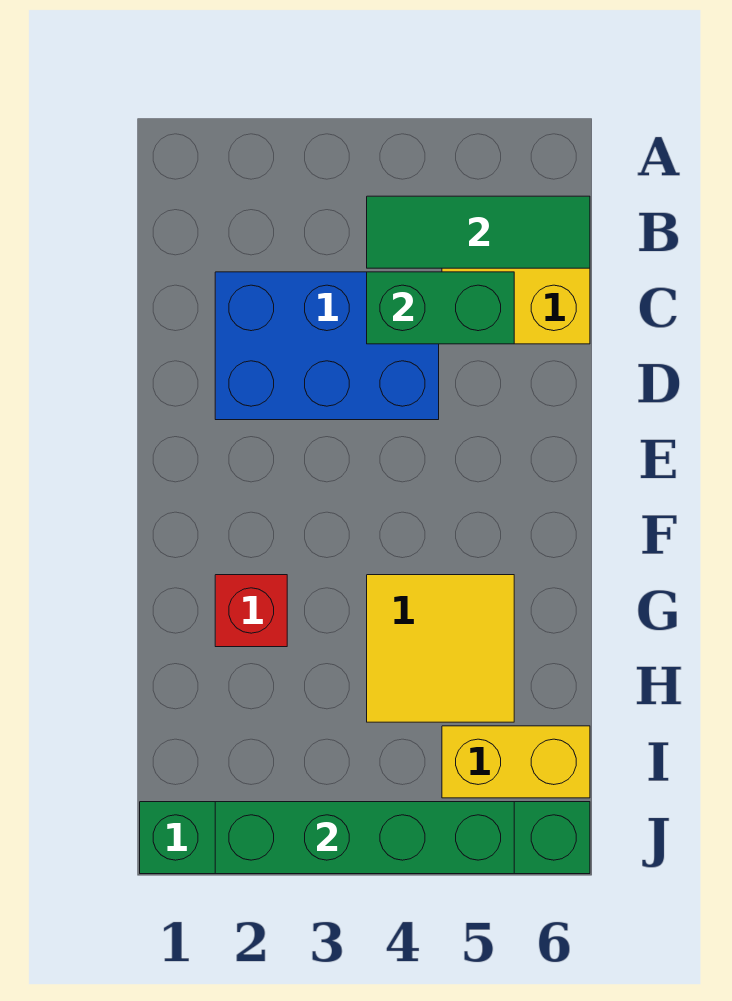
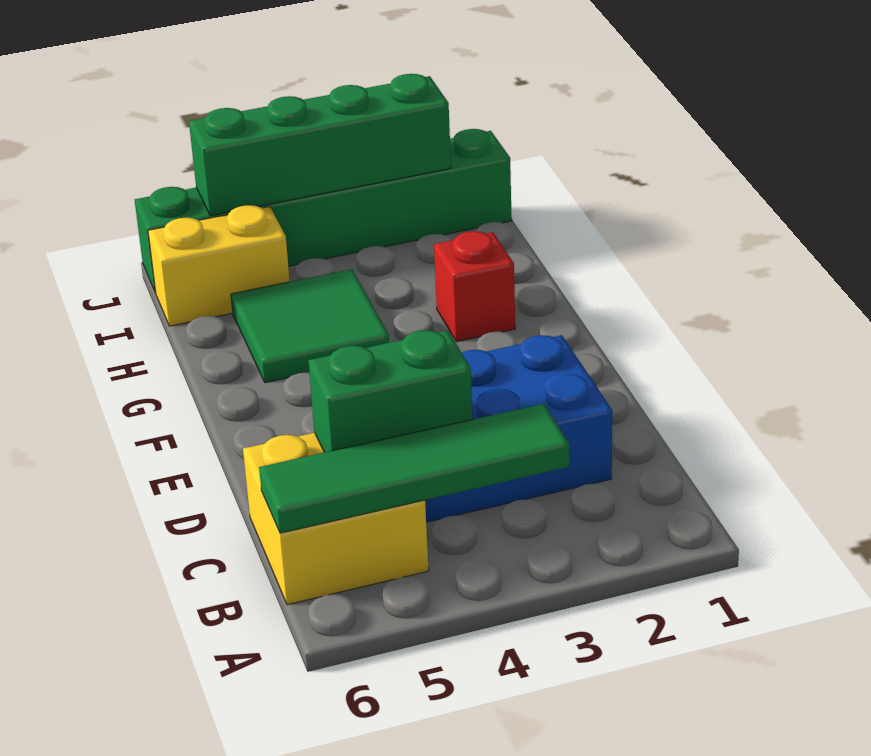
green tile B4:B6 level 2 -> green tile B3:B6 level 2
yellow tile G4:H5 level 1 -> green tile G4:H5 level 1

